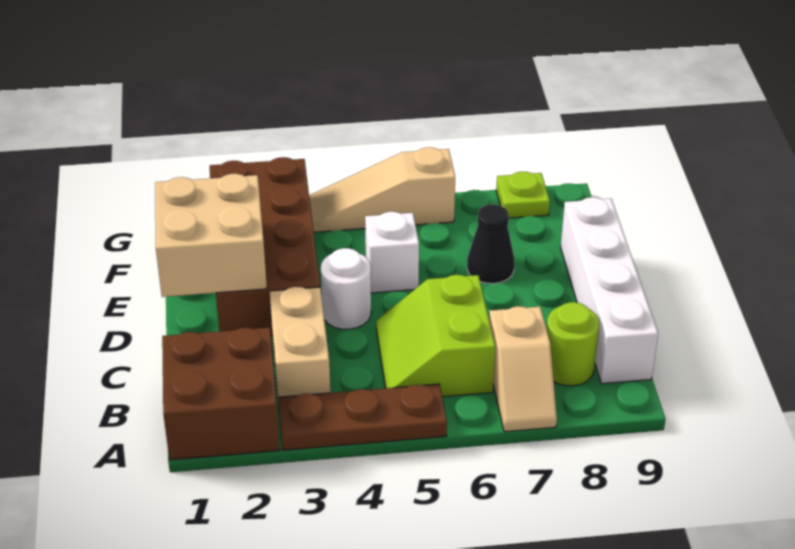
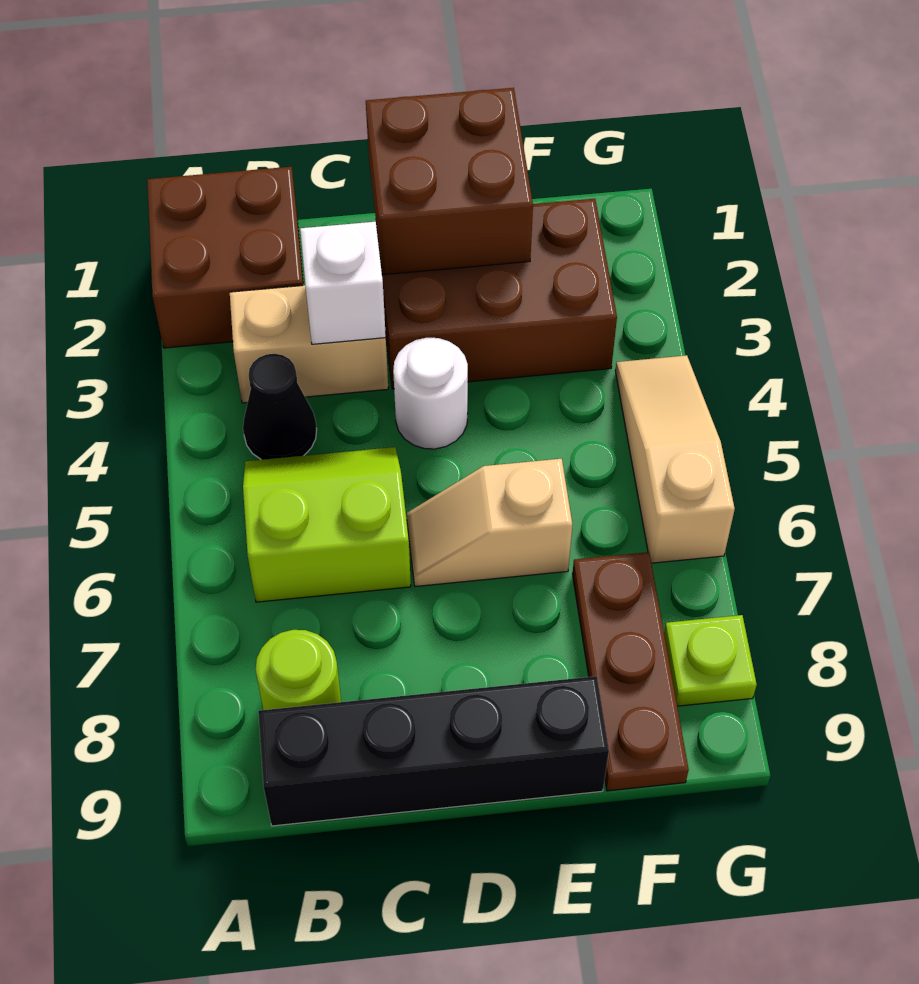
brown plate A3:A5 level 1 -> brown plate F7:F9 level 1
tan slope A7:B7 level 1 top B -> tan slope D6:E6 level 1 top E
white brick B9:E9 level 1 -> black brick B9:E9 level 1
tan brick D1:E2 level 2 -> brown brick D1:E2 level 2
brown brick D2:G3 level 1 -> brown brick D2:F3 level 1
white brick E5 level 1 -> white brick C3 level 2
black cone E7 level 1 -> black cone B4 level 1

